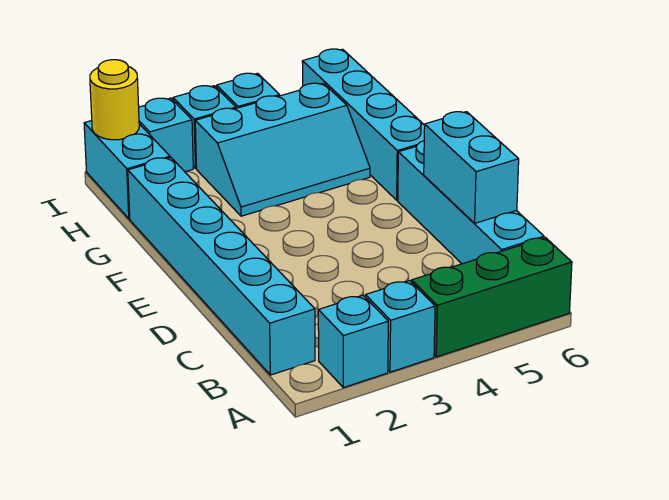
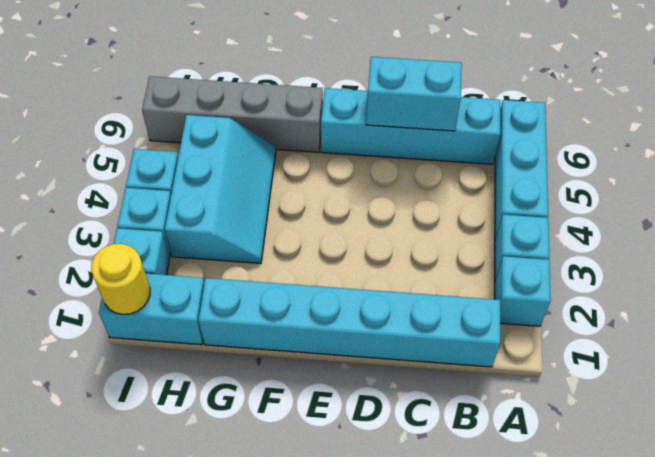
green brick A4:A6 level 1 -> cyan brick A4:A6 level 1
cyan brick F6:I6 level 1 -> grey brick F6:I6 level 1

